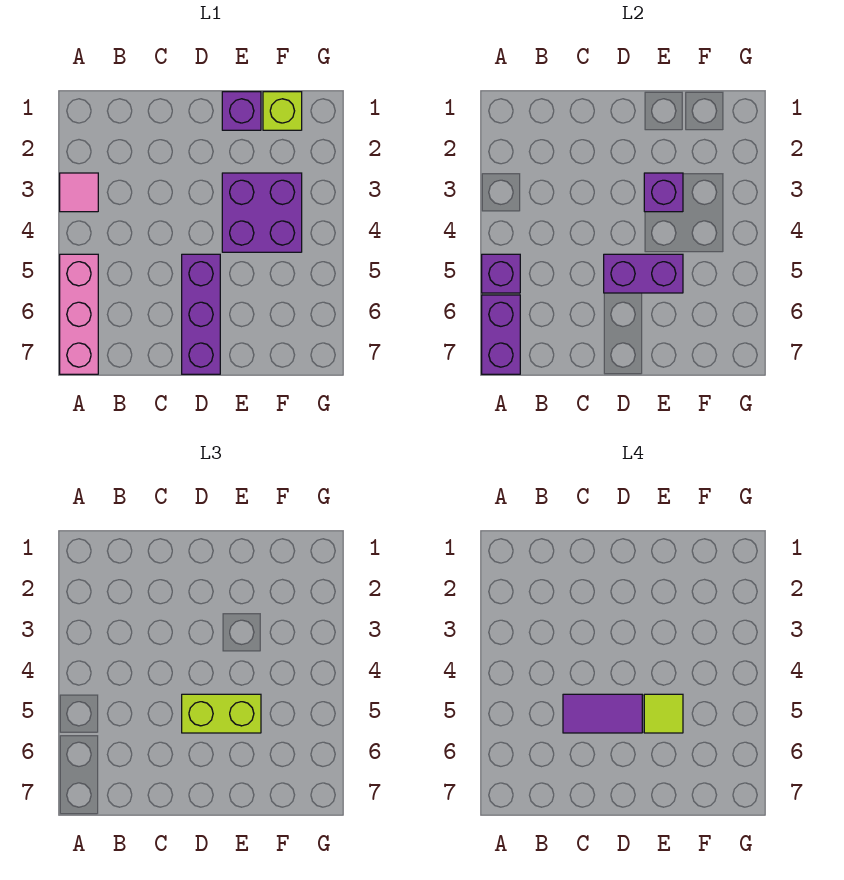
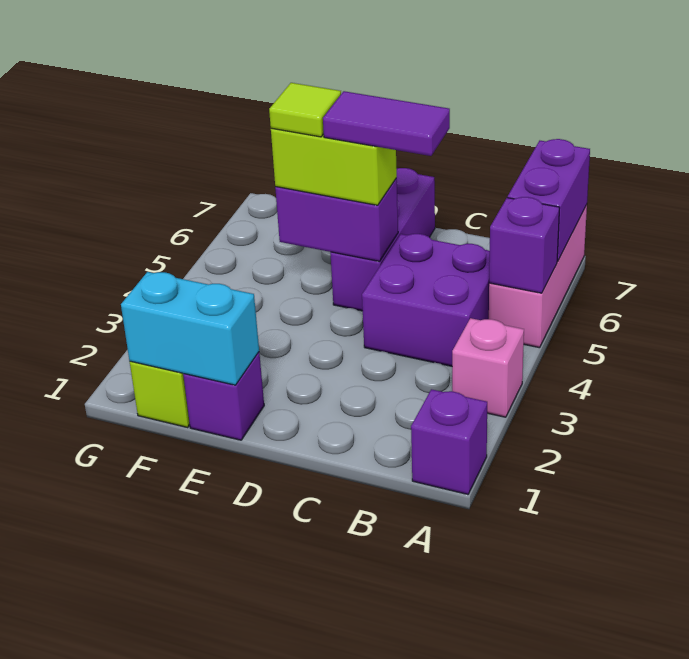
pink tile A3 level 1 -> pink brick A3 level 1
none -> cyan brick E1:F1 level 2
purple brick E3:F4 level 1 -> purple brick B4:C5 level 1
purple brick E3 level 2 -> purple brick A1 level 1

